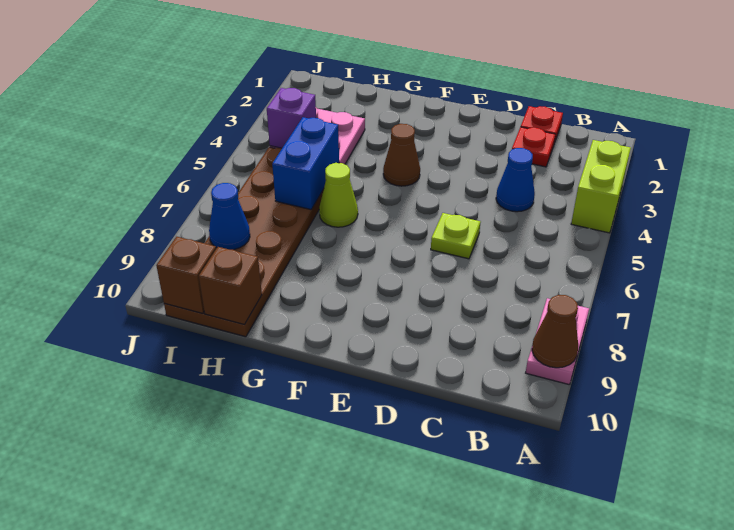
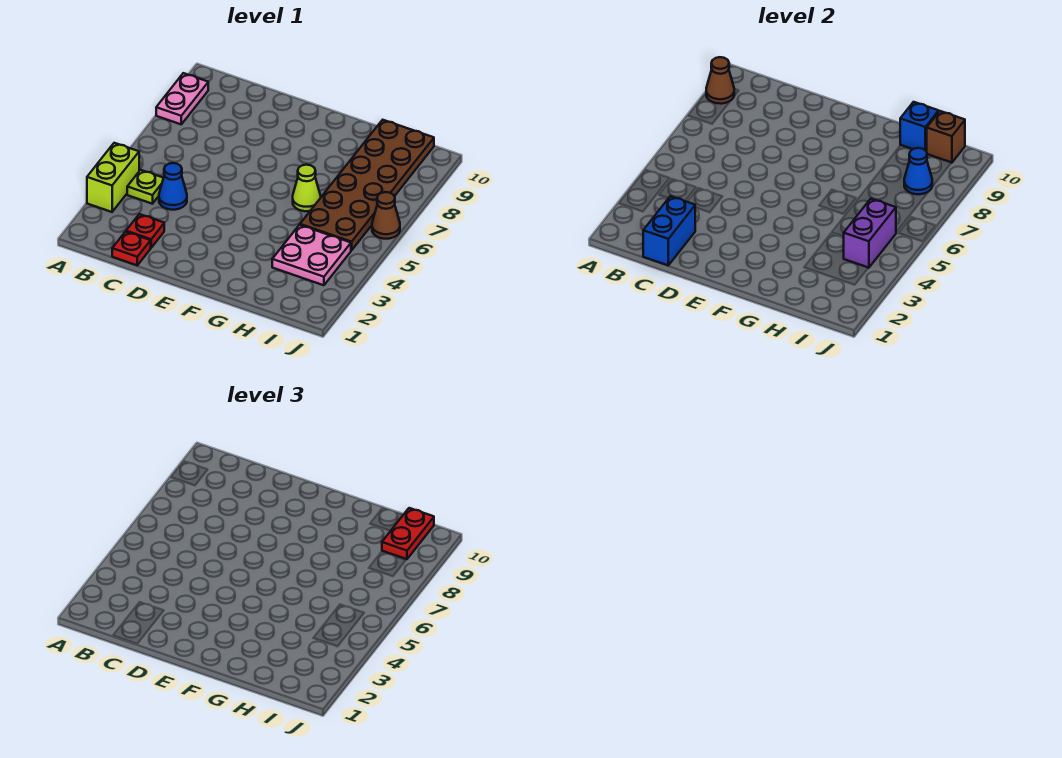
lime plate D6 level 1 -> lime plate B4 level 1
brown cone F4 level 1 -> brown cone J6 level 1
blue brick H5:H6 level 2 -> blue brick C1:C2 level 2
brown brick H10 level 2 -> blue brick H10 level 2
purple brick I4 level 2 -> purple brick I4:I5 level 2
none -> red plate I9:I10 level 3

